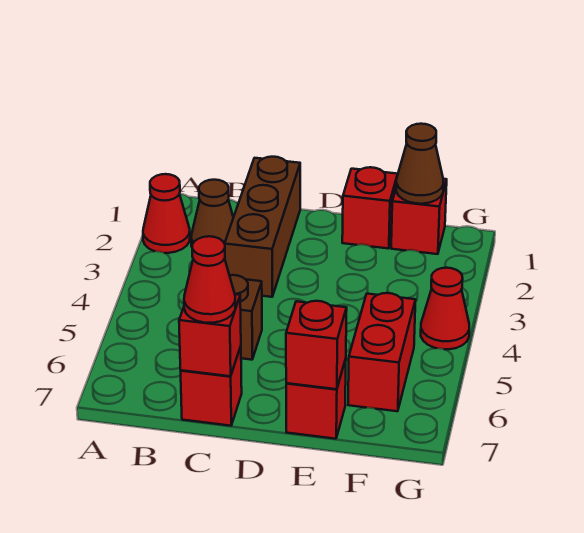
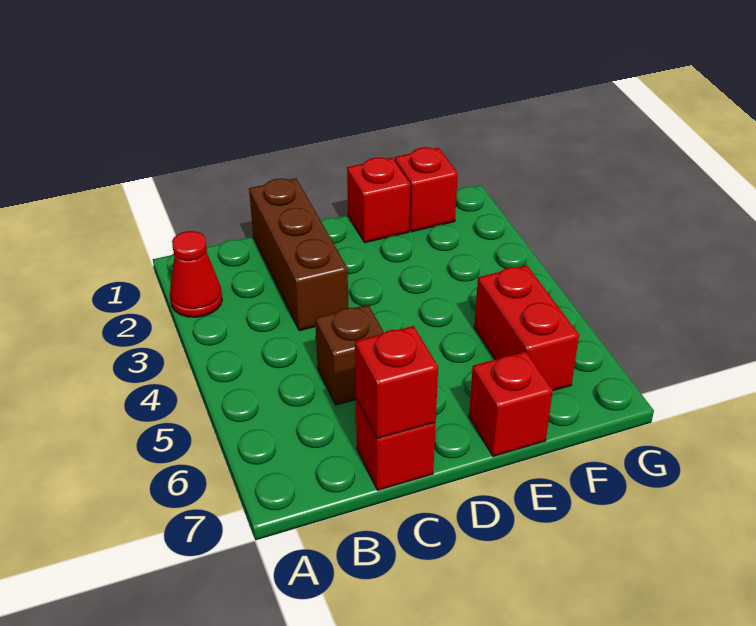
brown cone B2 level 1 -> none
red cone C7 level 3 -> none
red brick E7 level 2 -> none
brown cone F1 level 2 -> none
red cone G4 level 1 -> none

